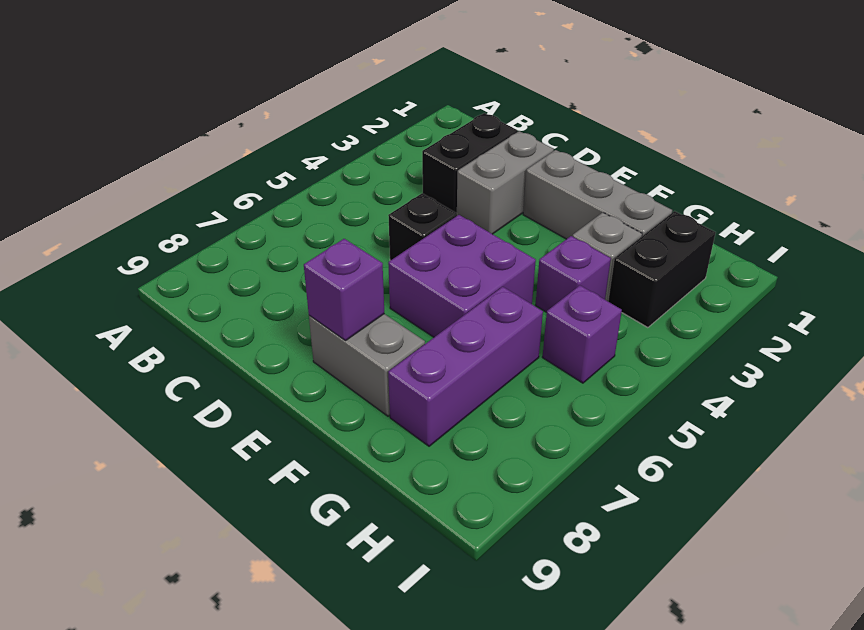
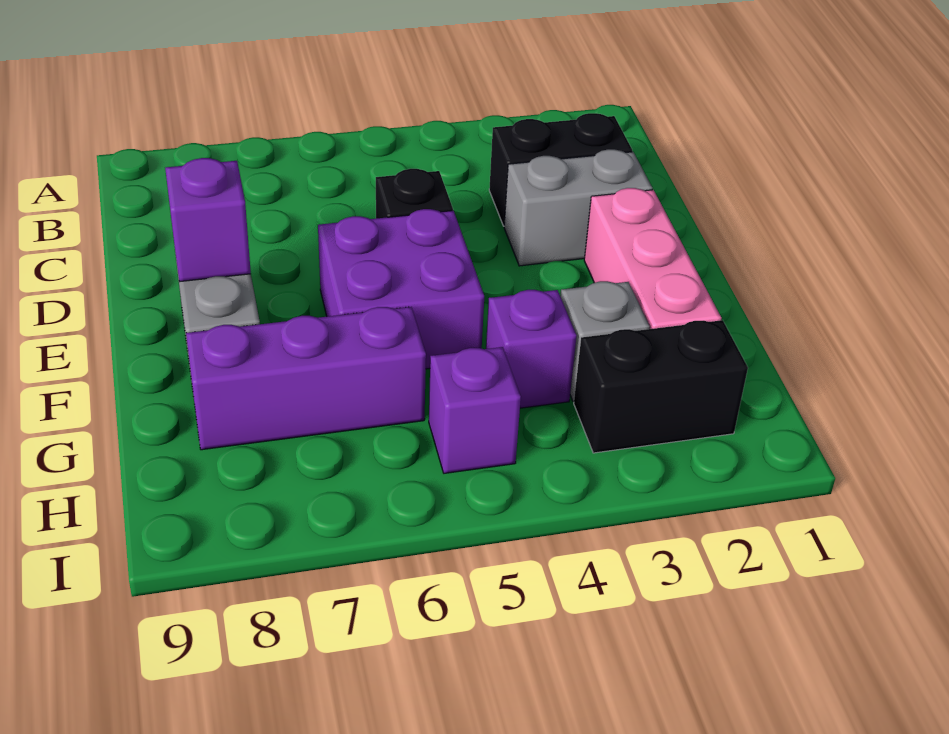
grey brick E2:G2 level 1 -> pink brick E2:G2 level 1

